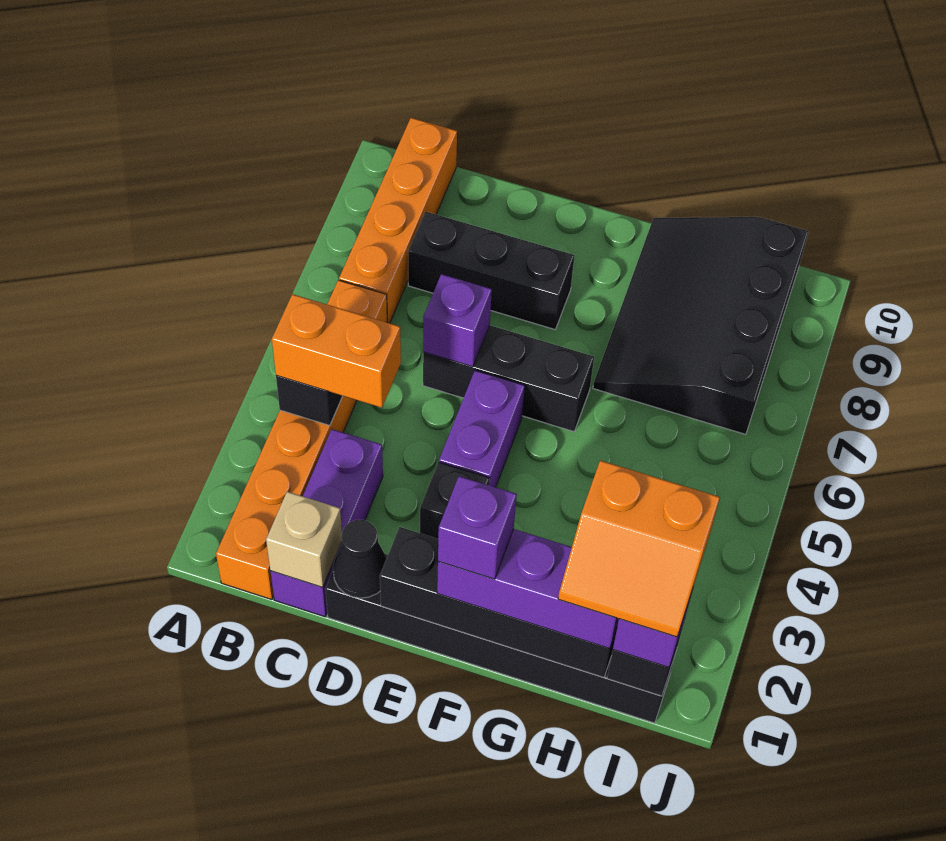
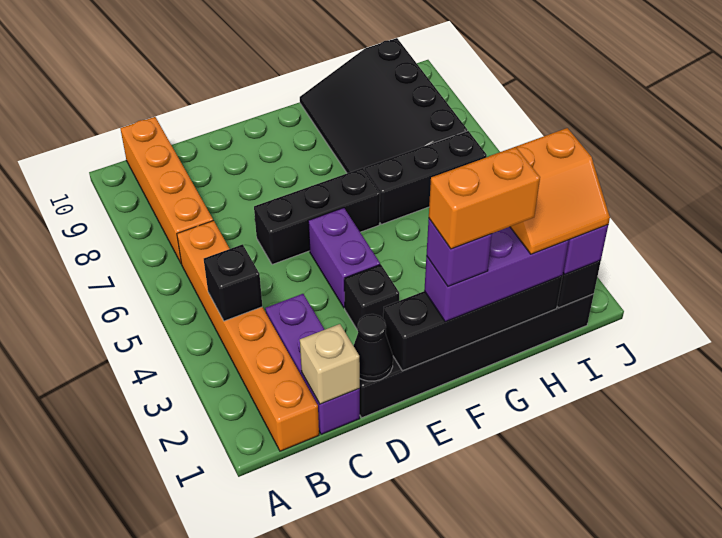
orange brick B4:C4 level 3 -> orange brick F1:G1 level 5
black brick C8:E8 level 1 -> black brick G6:I6 level 1
purple brick D6 level 2 -> none

